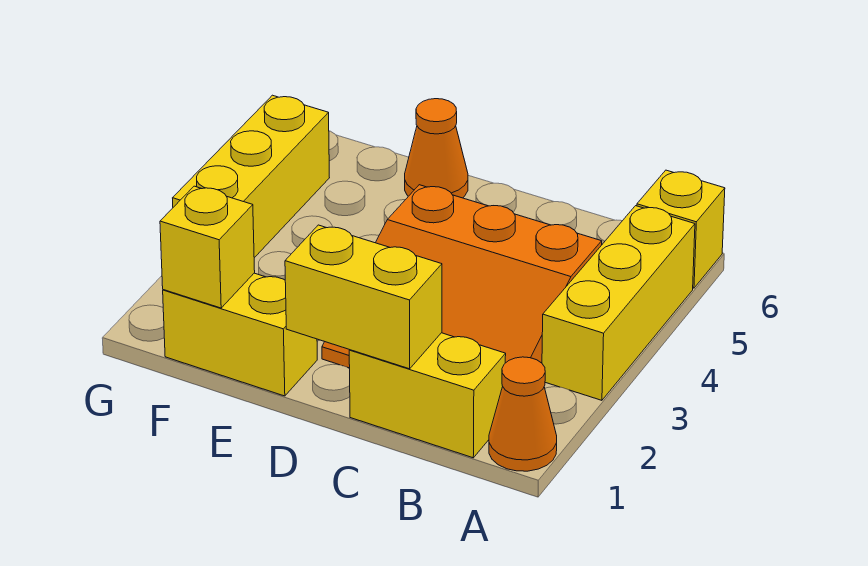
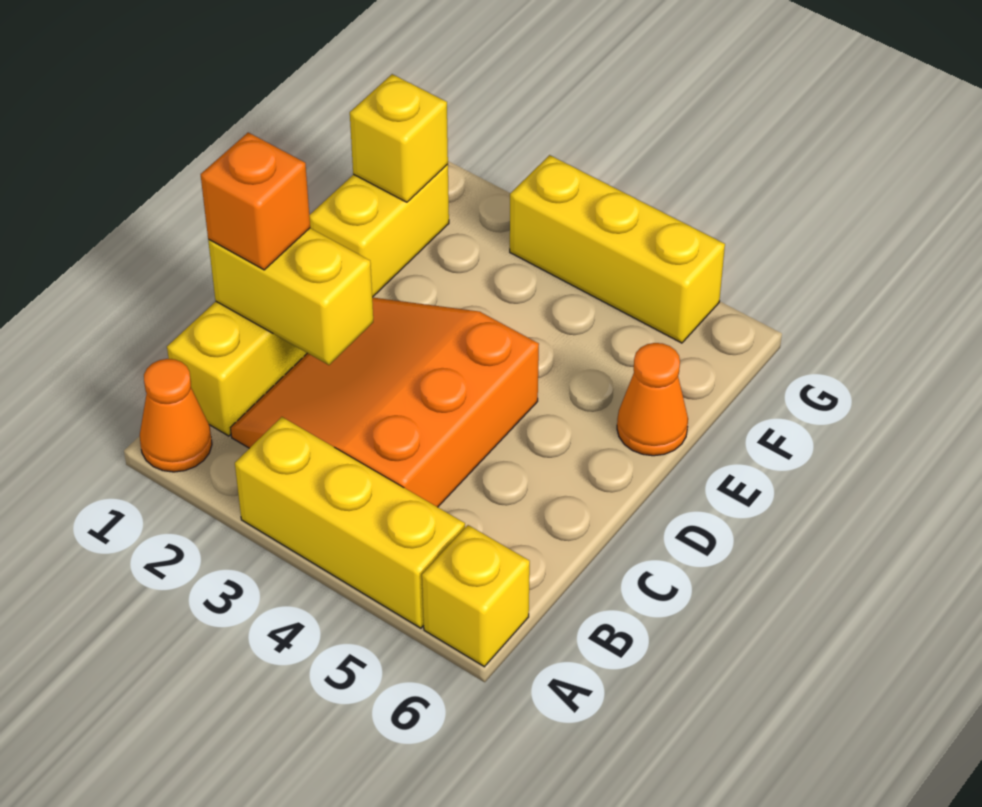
yellow brick C1:D1 level 2 -> yellow brick C1:C2 level 2
none -> orange brick C1 level 3

